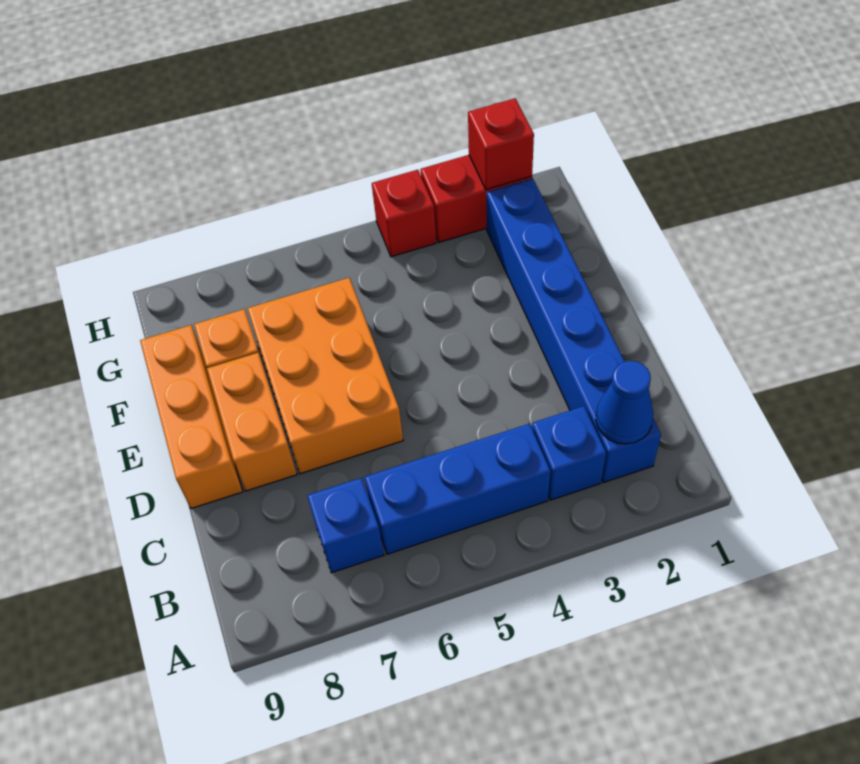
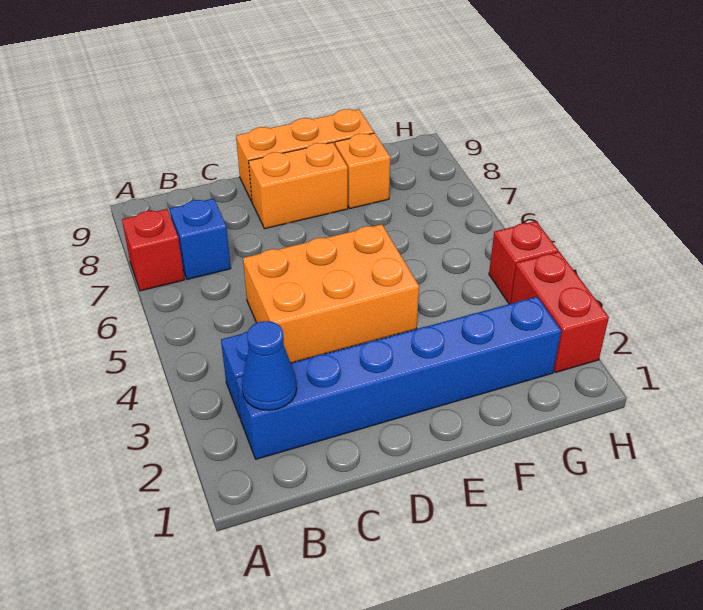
blue brick B4:B6 level 1 -> none
orange brick D6:F7 level 1 -> orange brick C4:E5 level 1
red brick H2 level 2 -> red brick A7 level 1

